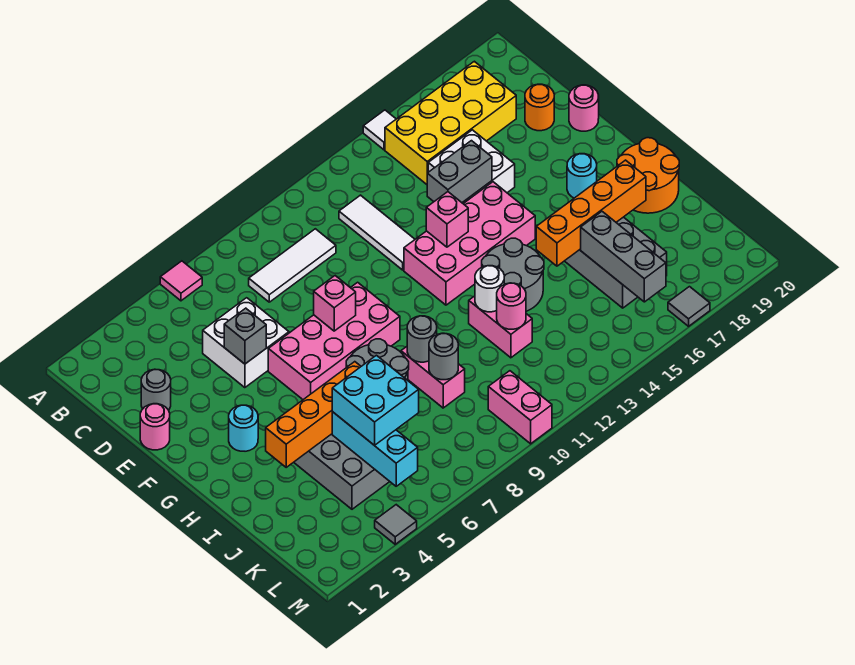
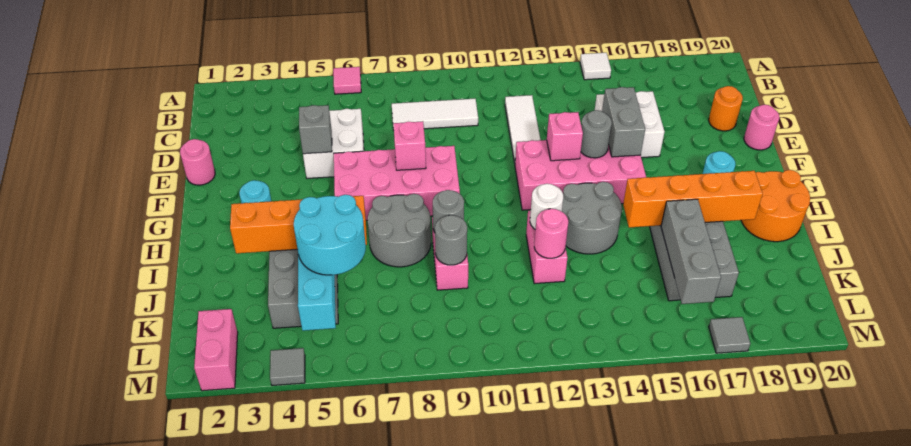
yellow brick B15:C18 level 1 -> none
grey round brick D2 level 1 -> grey round brick F14 level 2
grey brick E14:E15 level 2 -> grey brick E15:F15 level 2
cyan brick J5:K6 level 3 -> cyan round brick J5:K6 level 3
pink brick L10:M10 level 1 -> pink brick L2:M2 level 1

